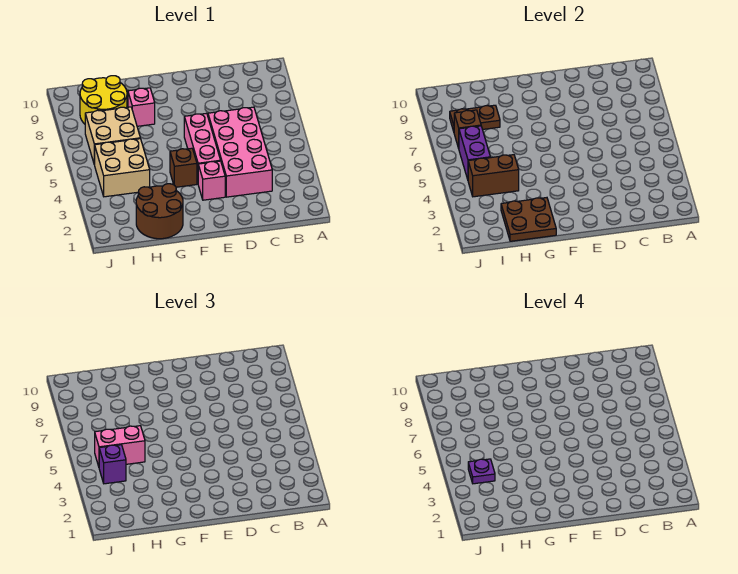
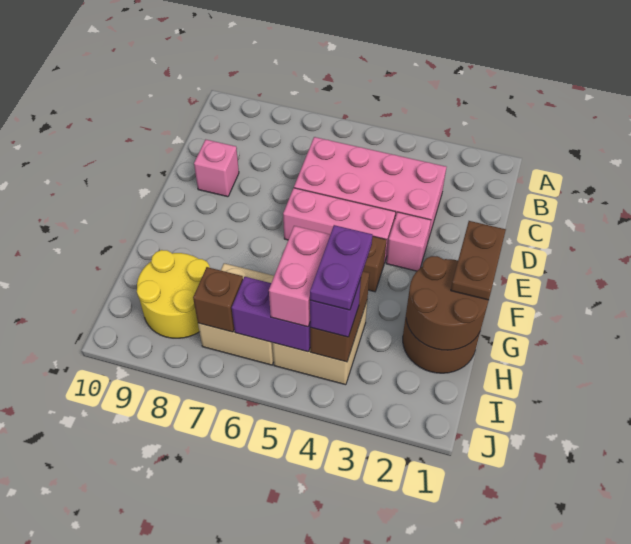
brown plate G1:H2 level 2 -> brown round brick G1:H2 level 2
pink brick G8 level 1 -> pink brick D9 level 1
brown plate H8:I8 level 2 -> brown plate F1:G1 level 3
purple plate I4 level 4 -> purple plate H4:I4 level 4

